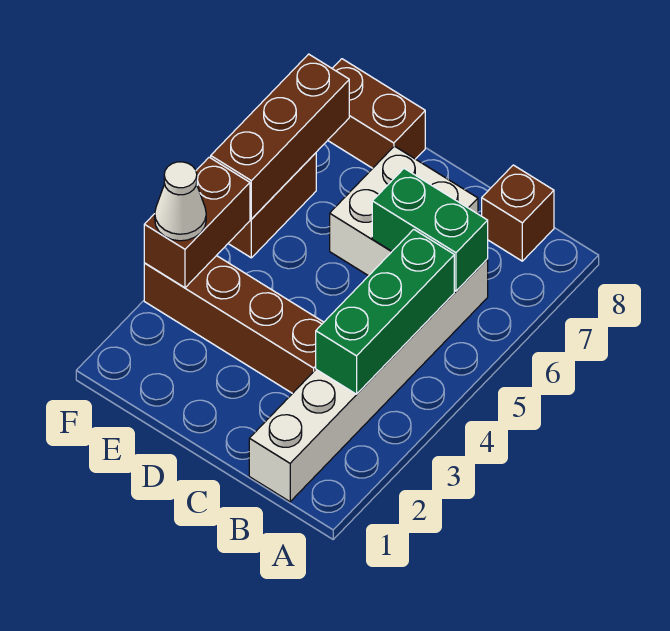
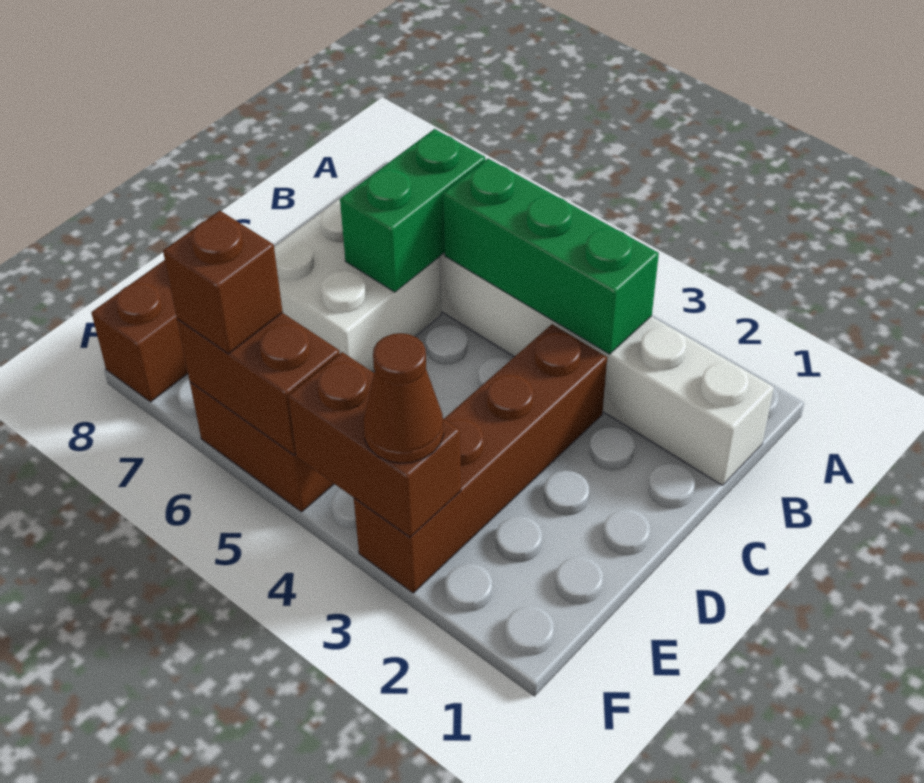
brown brick B8 level 1 -> brown brick F6 level 3
white cone F3 level 3 -> brown cone F3 level 3
brown brick F5:F7 level 2 -> brown brick F5:F6 level 2

